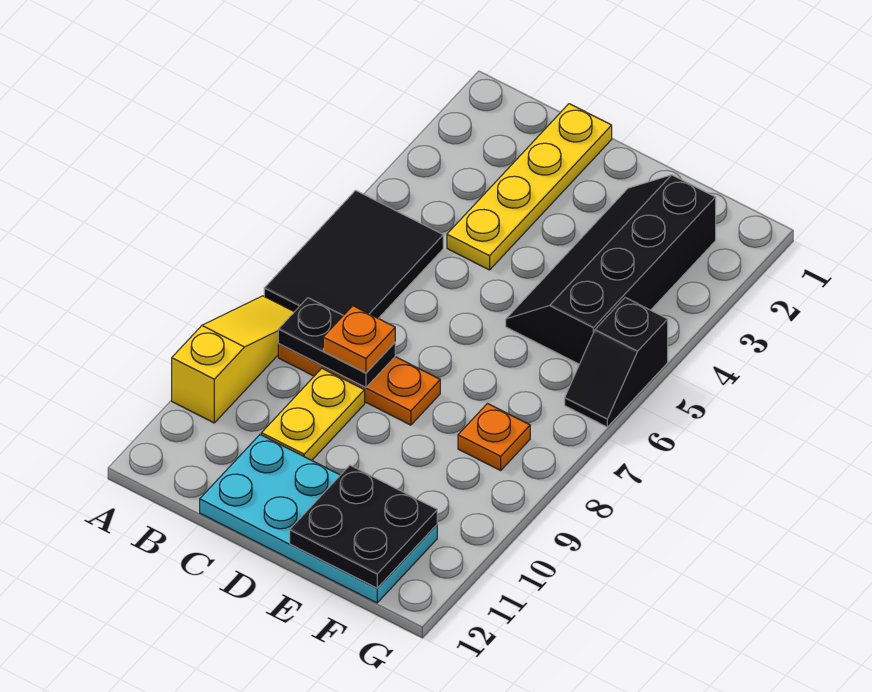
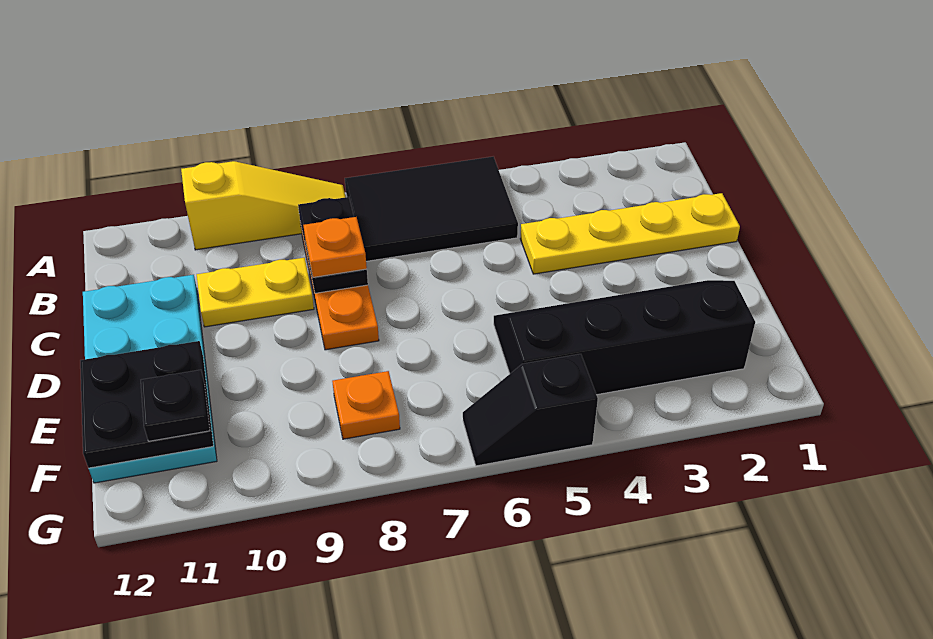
none -> black plate F11 level 3

